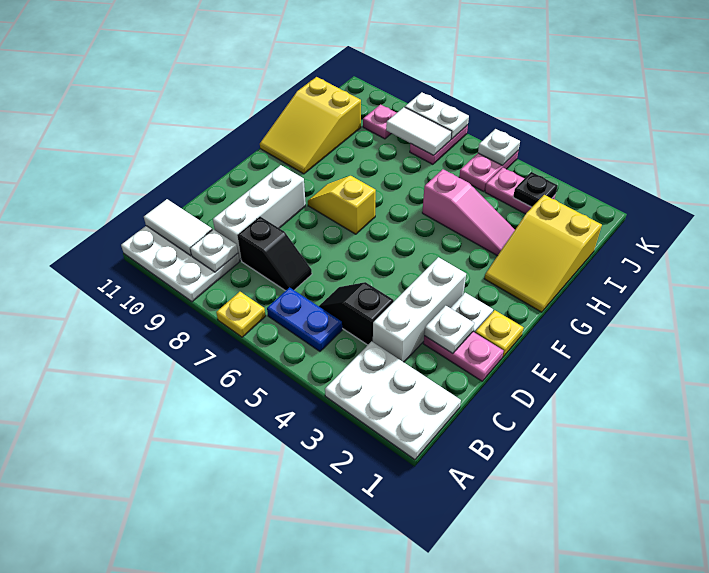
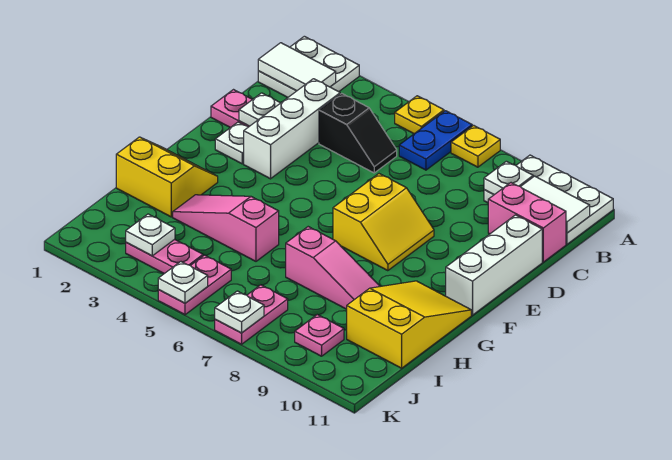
white plate A1:B3 level 1 -> white plate A1:B2 level 1
blue plate B5:B6 level 1 -> blue plate A6:B6 level 1
black slope C7:C8 level 1 top 8 -> none
white brick C9:E9 level 1 -> white brick D11:F11 level 1
none -> pink brick C10:C11 level 1
yellow plate E1 level 1 -> yellow plate A5 level 1
yellow slope F7:F8 level 1 top 7 -> yellow slope E7:F8 level 1 top 7
yellow slope G1:I2 level 1 top I -> yellow slope G1:H2 level 1 top H
none -> pink slope H7:H9 level 1 top 7
black plate J3 level 2 -> white plate J3 level 2
white tile J7:J8 level 2 -> white tile B1:B2 level 2
white plate K7:K8 level 2 -> white plate K7 level 2

